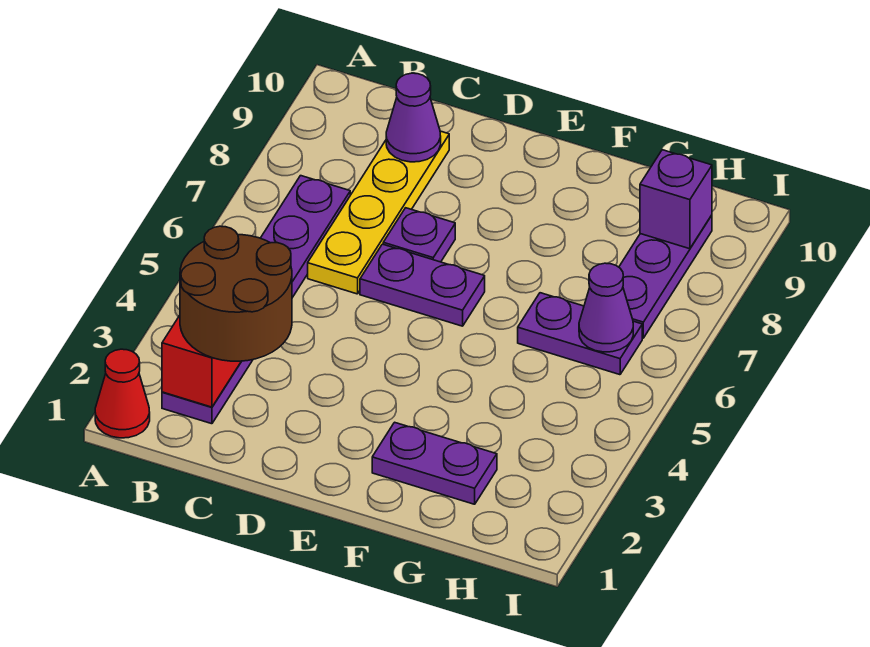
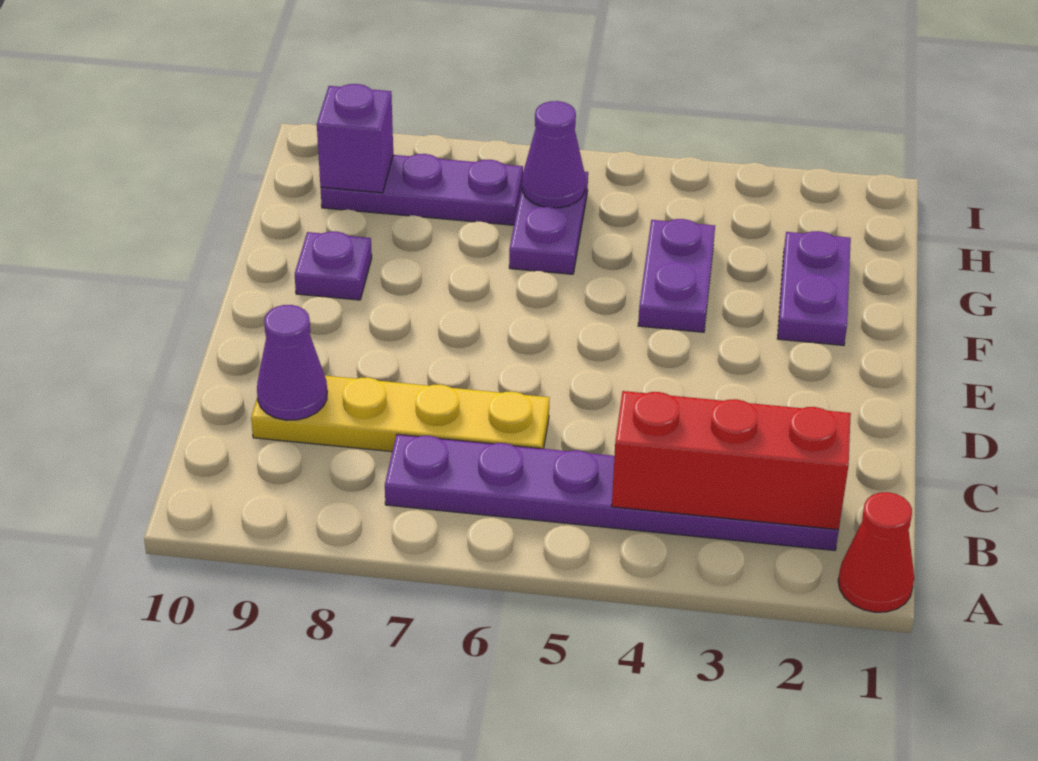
brown round brick B2:C3 level 3 -> none
purple plate D6:E6 level 1 -> purple plate F4:G4 level 1
purple plate D7 level 1 -> purple plate F9 level 1

